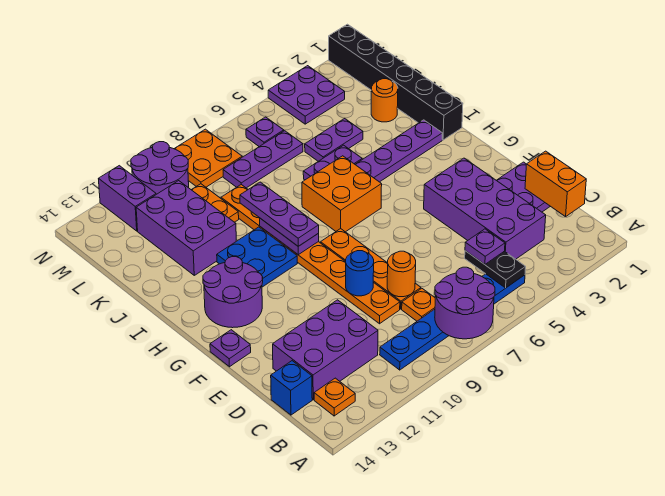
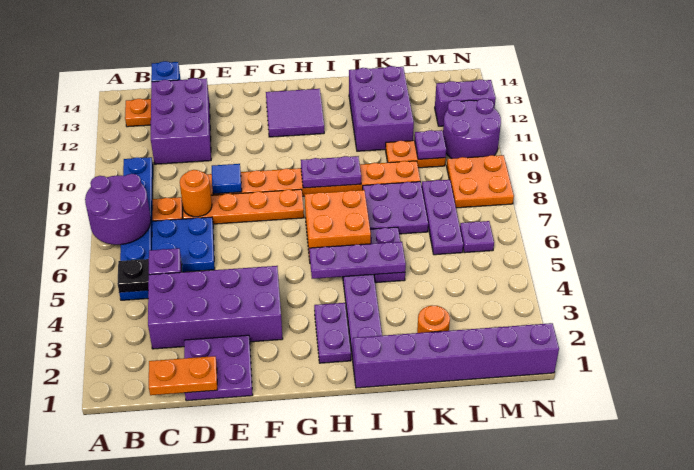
orange brick C1:D1 level 2 -> orange plate C1:D1 level 2
blue round brick E9 level 2 -> blue tile E9 level 2
purple plate F14 level 1 -> purple plate L10 level 2
purple round brick G12:H13 level 1 -> purple tile G12:H13 level 1
purple plate H9:J9 level 3 -> purple plate H5:J5 level 2
blue plate H10:I11 level 1 -> blue plate C6:D7 level 1
black brick I1:N1 level 1 -> purple brick I1:N1 level 1
purple brick J11:L12 level 1 -> purple brick J11:K13 level 1
purple plate K4:K5 level 1 -> purple plate H2:H3 level 1
purple plate M3:N4 level 1 -> purple plate J7:K8 level 1

